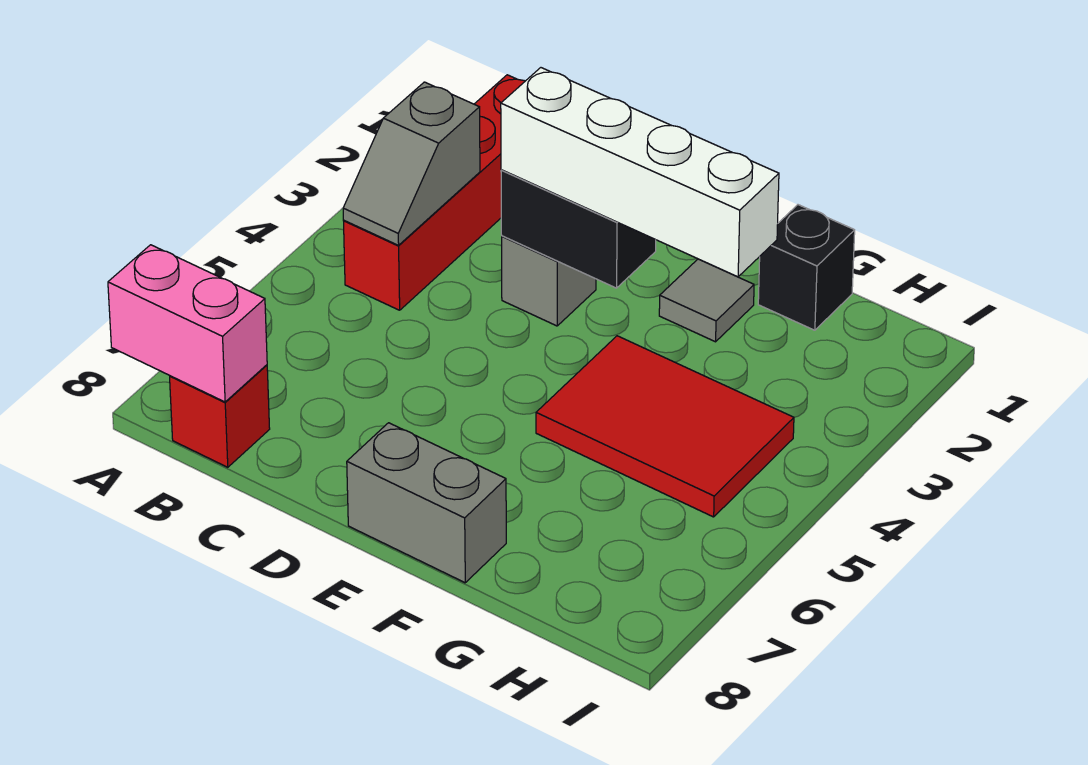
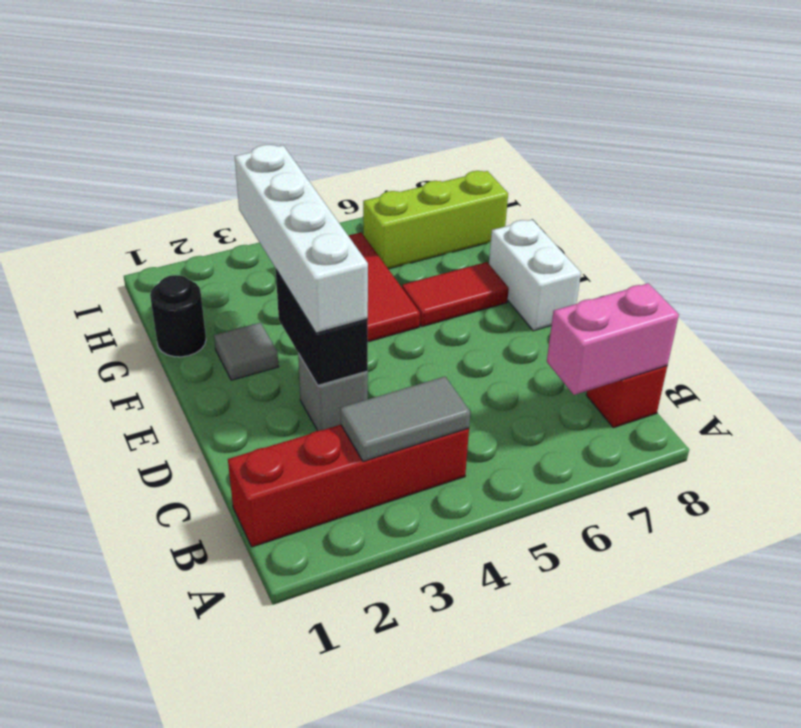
pink brick A8:B8 level 2 -> pink brick B7:B8 level 2
grey slope B3:B4 level 2 top 3 -> grey tile B3:B4 level 2
grey brick E8:F8 level 1 -> white brick E8:F8 level 1
none -> red tile F6:F7 level 1
black brick G1 level 1 -> black round brick G1 level 1
none -> lime brick H6:H8 level 1

